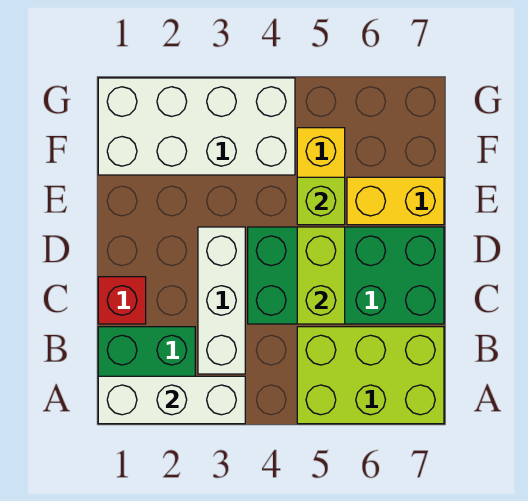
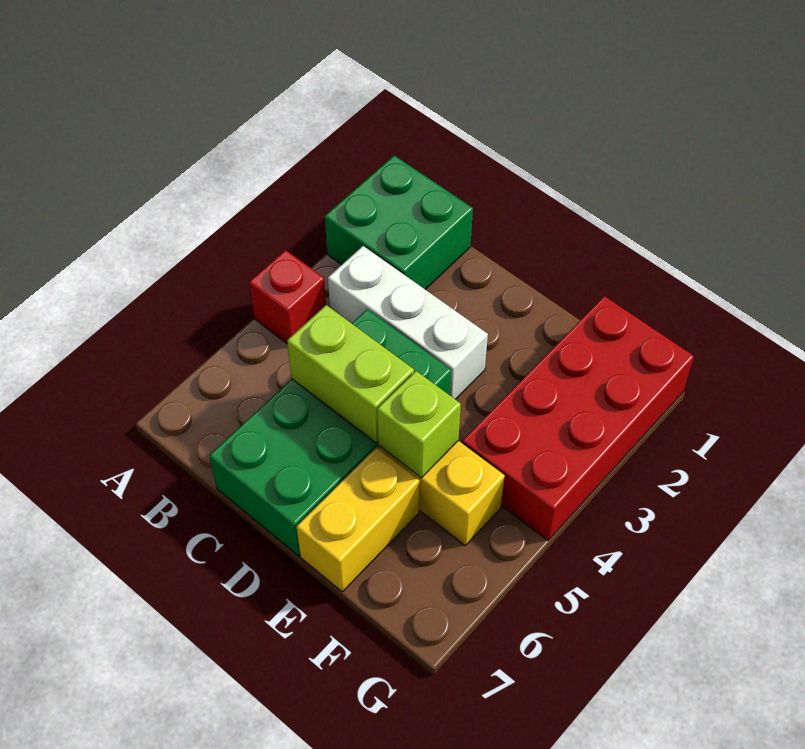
white brick A1:A3 level 2 -> none
lime brick A5:B7 level 1 -> none
red brick C1 level 1 -> red brick A4 level 1
white brick F1:G4 level 1 -> red brick F1:G4 level 1

